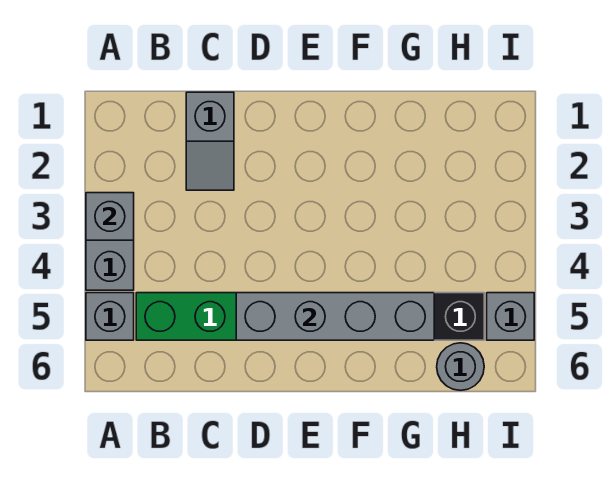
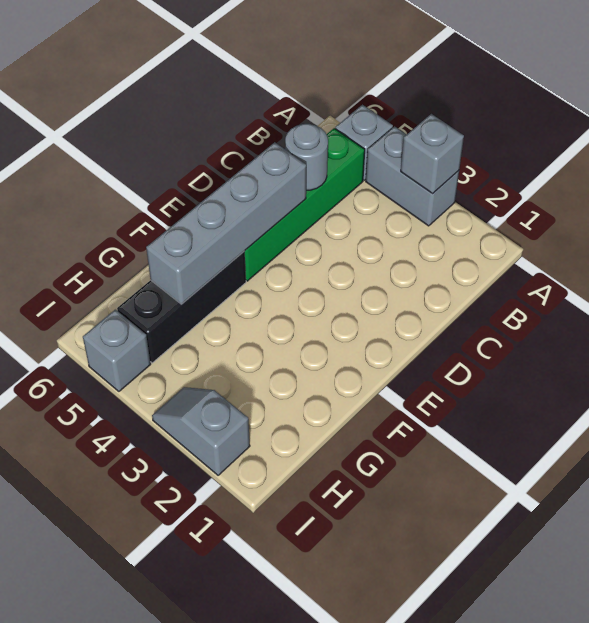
grey slope C1:C2 level 1 top 1 -> grey slope I2:I3 level 1 top 2
grey round brick H6 level 1 -> grey round brick C5 level 2

